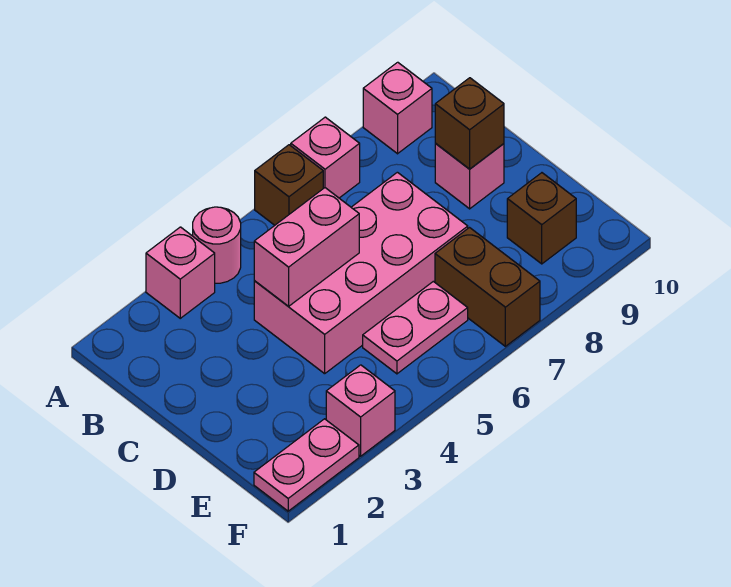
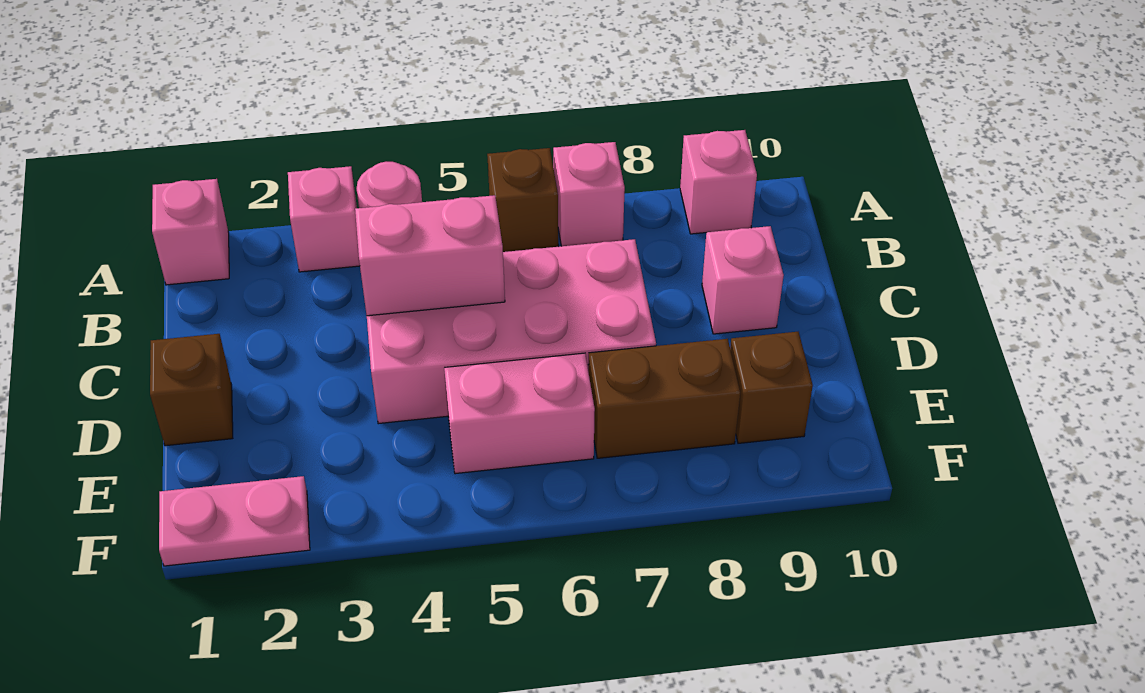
brown brick C9 level 2 -> brown brick D1 level 1
pink plate E5:E6 level 1 -> pink brick E5:E6 level 1
brown brick E7:F7 level 1 -> brown brick E7:E8 level 1
pink brick F3 level 1 -> pink brick A1 level 1

